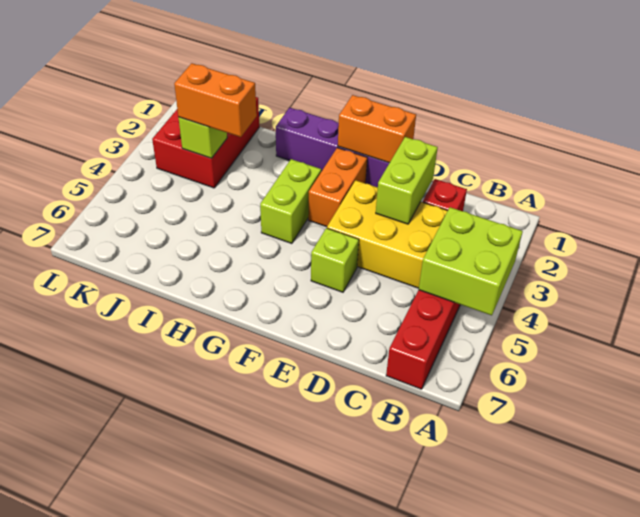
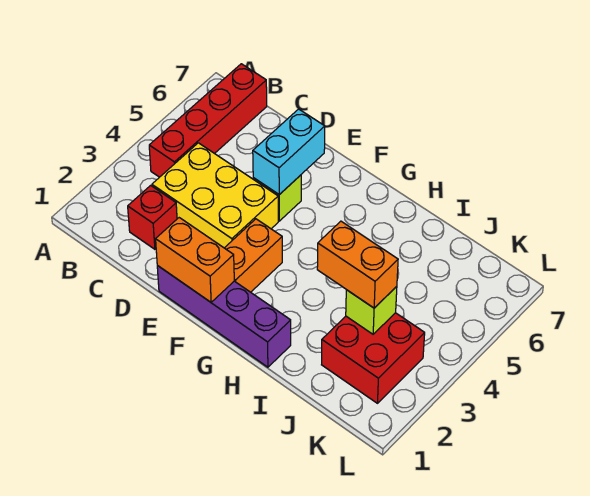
lime brick A4:B5 level 2 -> none
lime brick D2:D3 level 2 -> none
none -> cyan brick E5:E6 level 2
lime brick G3:G4 level 1 -> none
red brick J1:K3 level 1 -> red brick J2:K3 level 1

